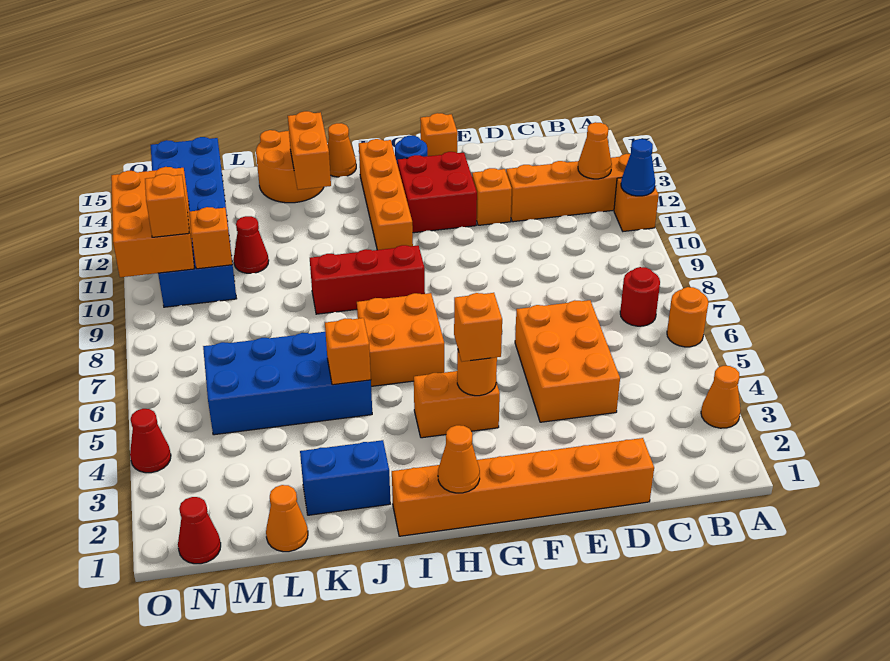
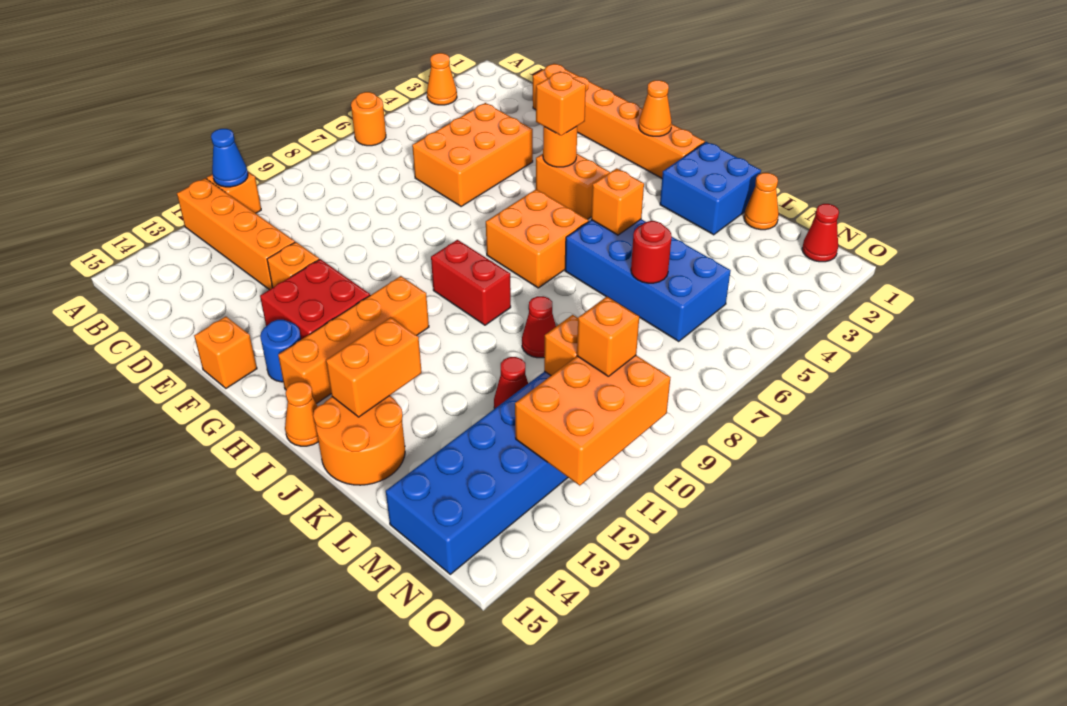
red round brick B7 level 1 -> red round brick L6 level 2
orange cone B12 level 2 -> none
red brick H9:J9 level 1 -> red brick H9:I9 level 1
blue brick J2:K2 level 1 -> blue brick J1:K2 level 1
red cone O4 level 1 -> red cone K9 level 1

